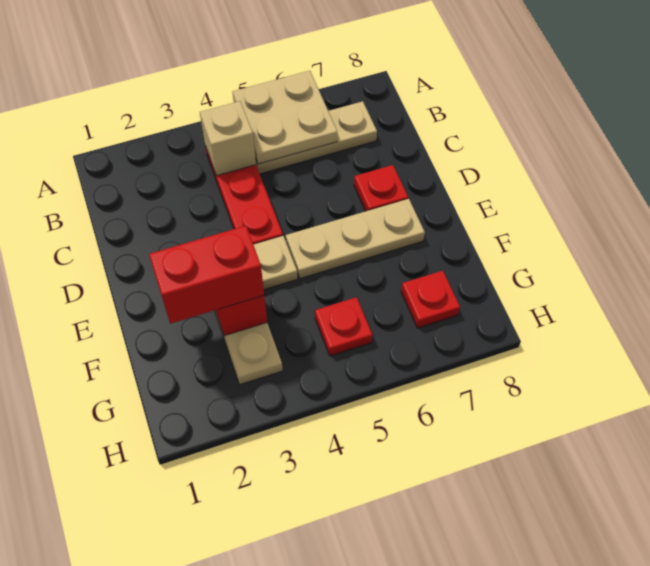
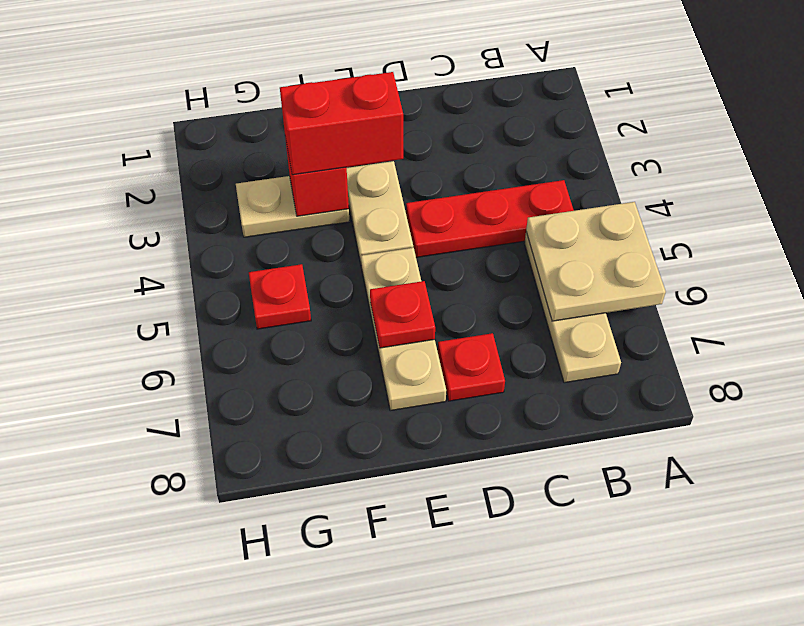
tan brick B4 level 2 -> none
red brick F2:F3 level 3 -> red brick E3:F3 level 3
red plate G7 level 1 -> red plate E6 level 2

